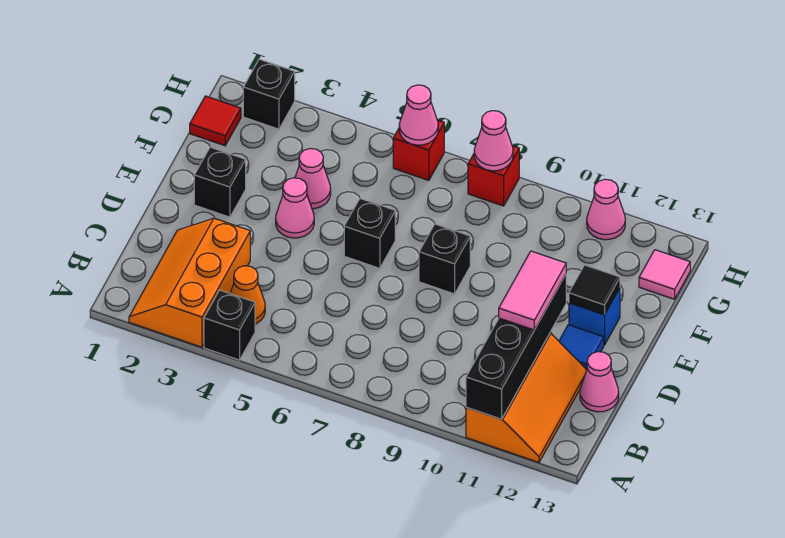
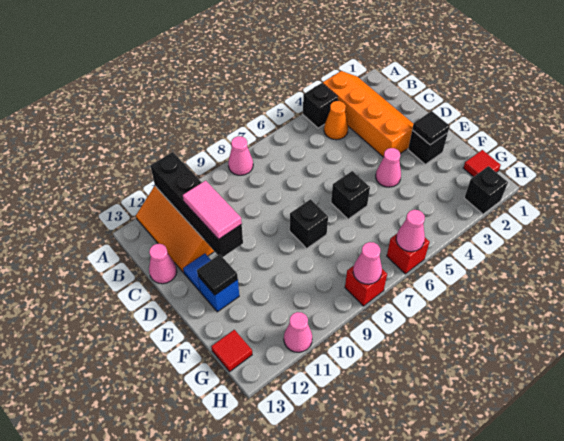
orange slope A2:C3 level 1 top 3 -> orange slope A2:D3 level 1 top 3
none -> black tile E2 level 2
pink cone F4 level 1 -> pink cone A8 level 1
pink tile G13 level 1 -> red tile G13 level 1

